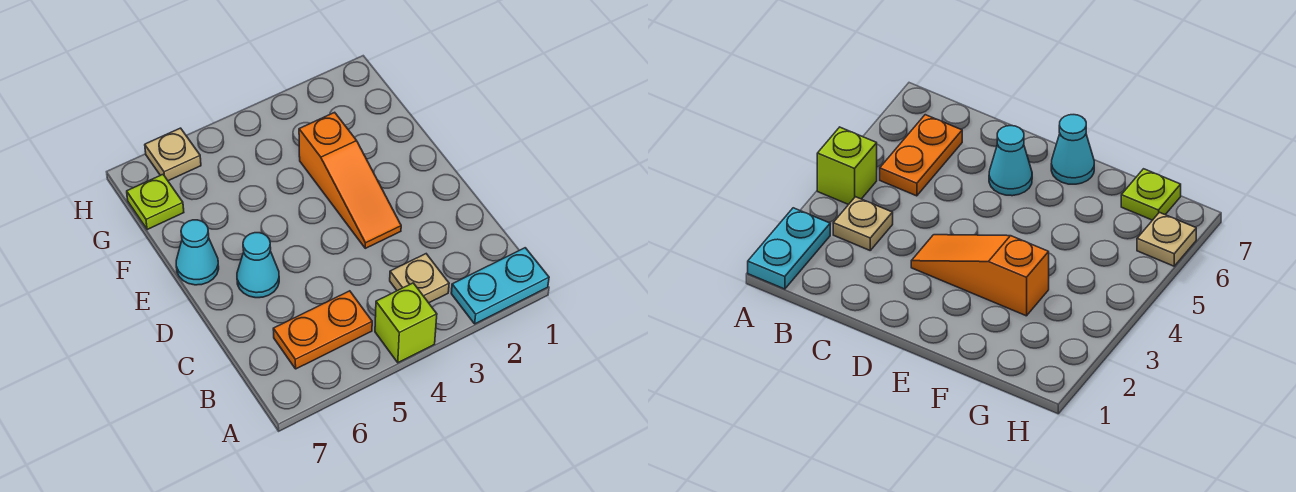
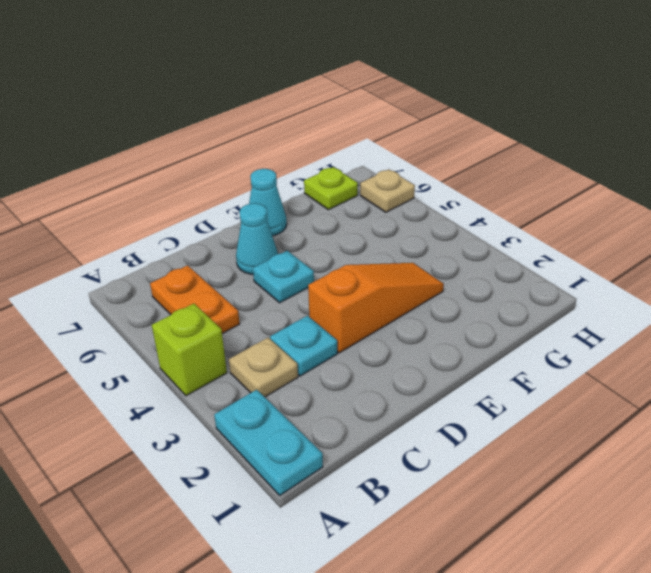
none -> cyan plate C3 level 1
orange slope D3:F3 level 1 top F -> orange slope D3:F3 level 1 top D
none -> cyan plate D5 level 1

